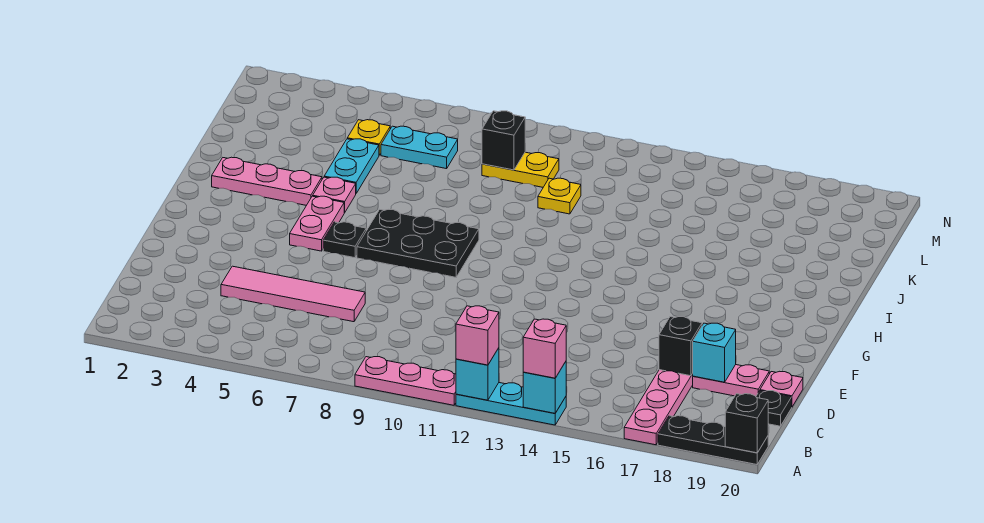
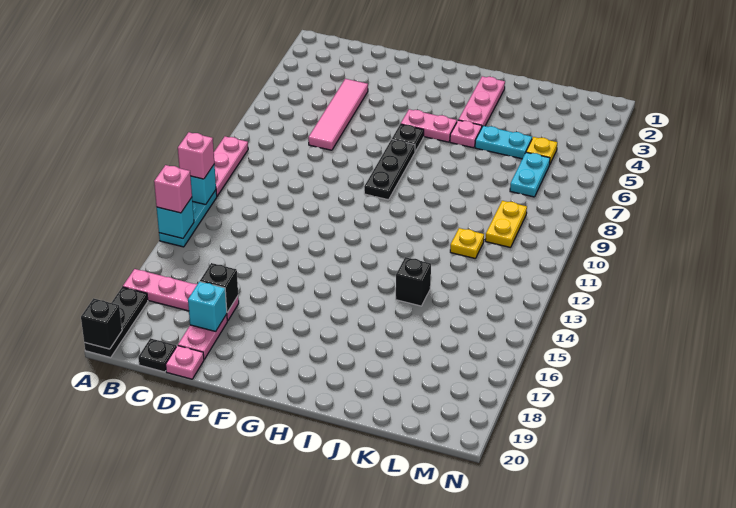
black plate G7:H9 level 1 -> black plate G7:G9 level 1
black brick L9 level 2 -> black brick J14 level 1

